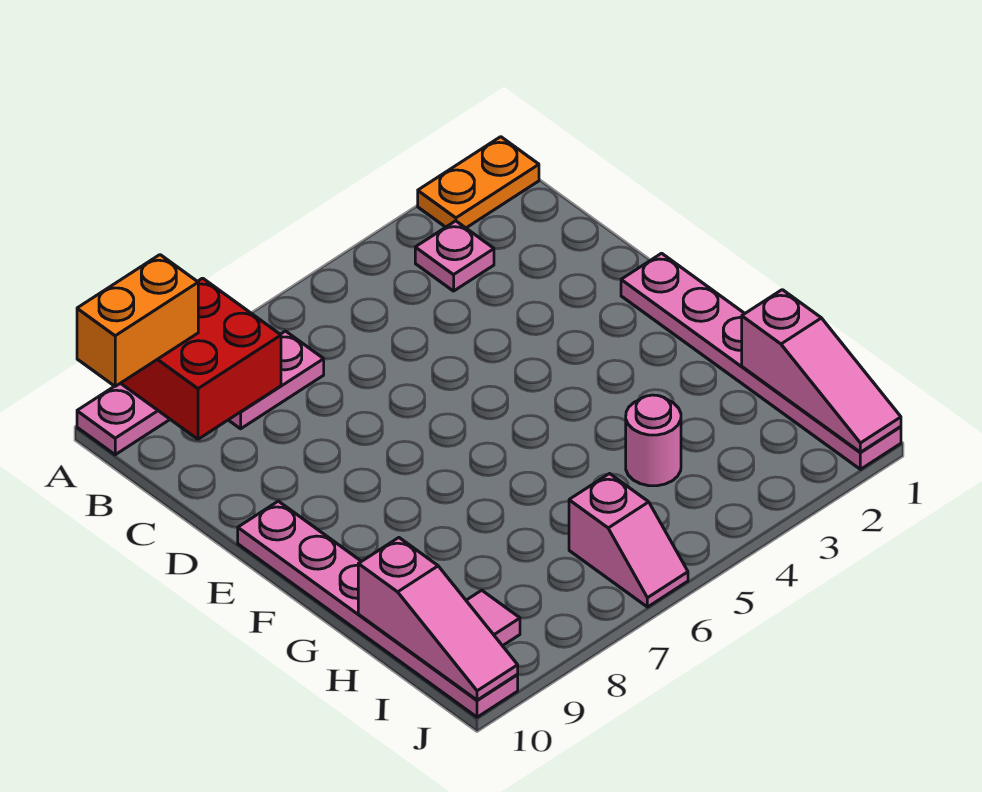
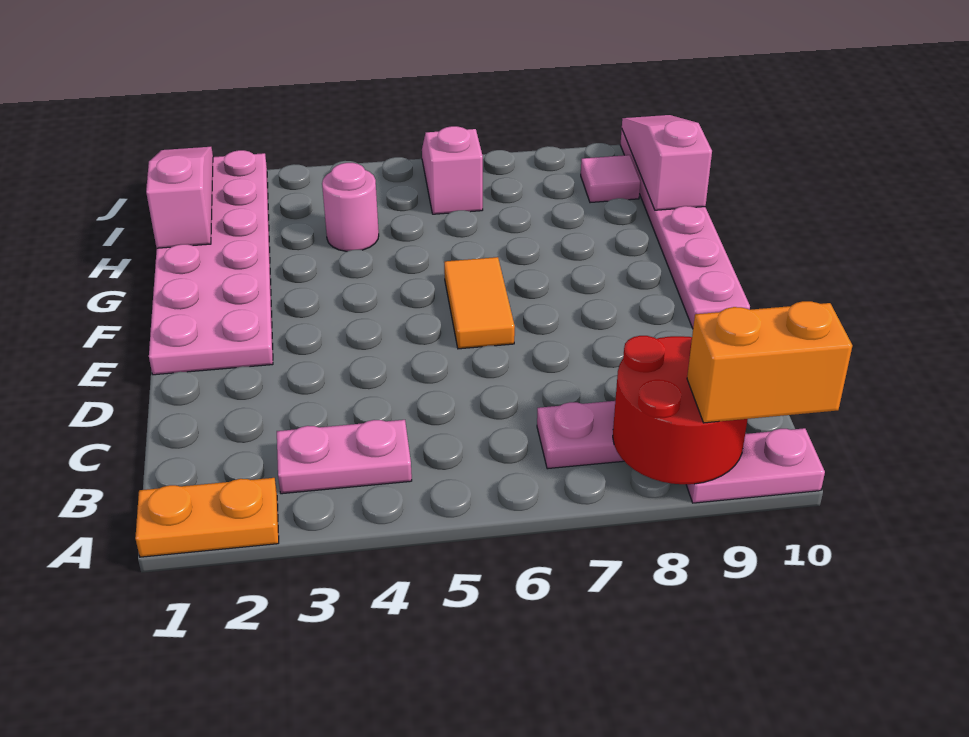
red brick A8:B9 level 2 -> red round brick A8:B9 level 2
pink plate B3 level 1 -> pink plate B3:B4 level 1
pink plate E1:J1 level 1 -> pink plate E1:J2 level 1
none -> orange tile E6:F6 level 1

